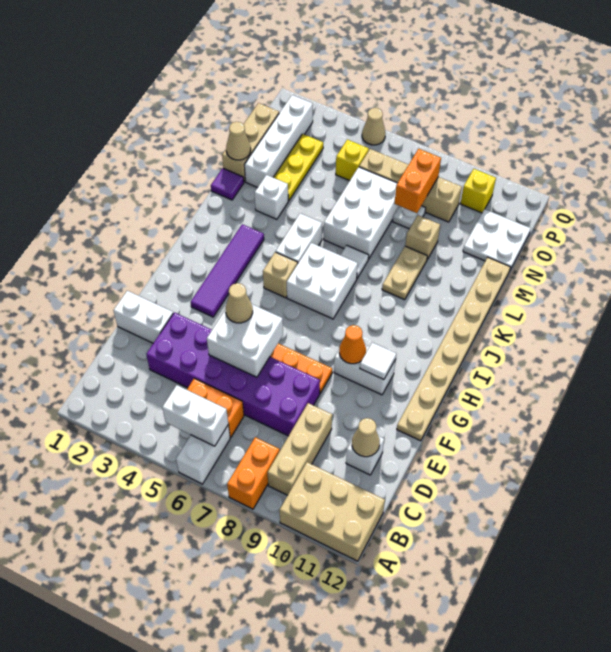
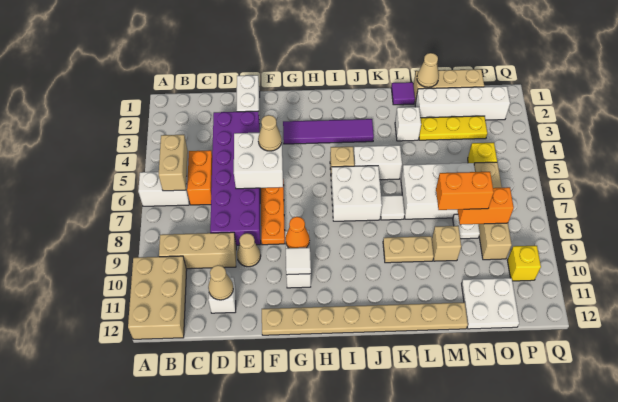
orange brick A8:B8 level 1 -> orange brick M8:N8 level 3
white brick B5:B6 level 2 -> tan brick B5:B6 level 2
tan cone Q5 level 1 -> tan cone E9 level 1

